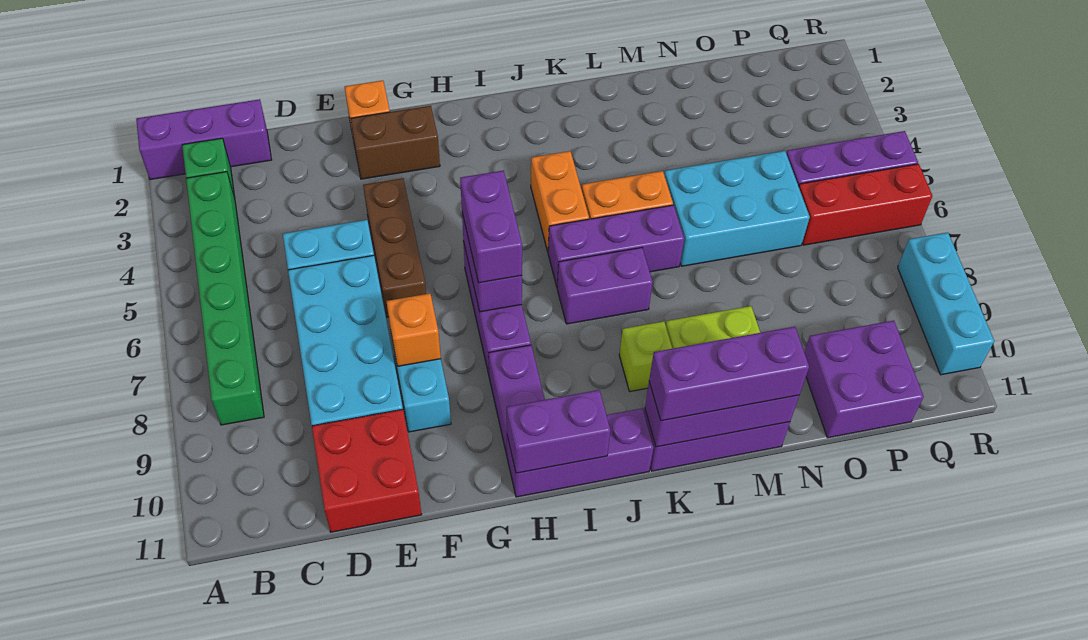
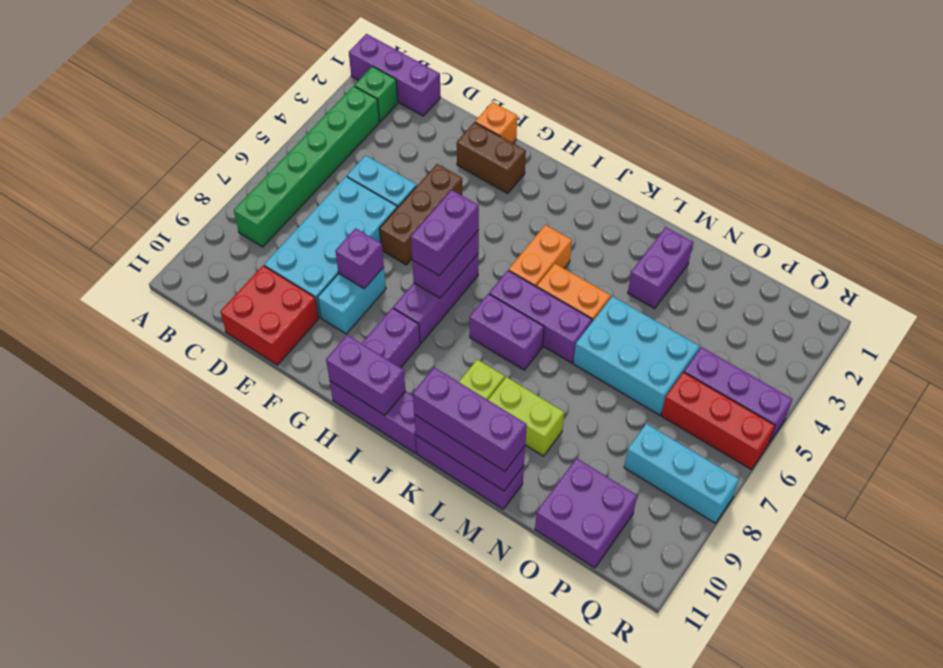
orange brick F8 level 2 -> purple brick F8 level 2
none -> purple brick M2:M3 level 1
cyan brick R8:R10 level 1 -> cyan brick P8:R8 level 1

